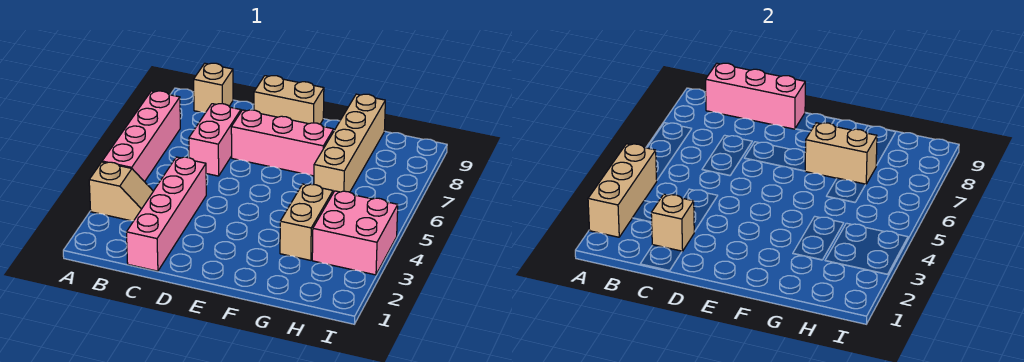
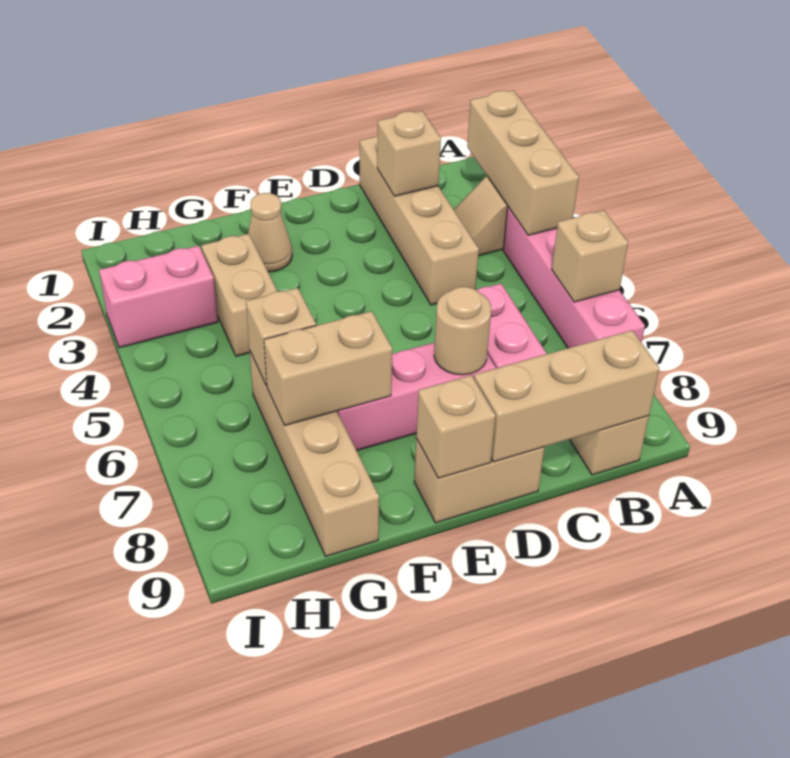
none -> tan brick A6 level 2
pink brick B9:D9 level 2 -> tan brick B9:D9 level 2
pink brick C1:C4 level 1 -> tan brick C1:C4 level 1
none -> tan round brick D7 level 2
none -> tan brick E9 level 2
none -> tan cone F2 level 1
none -> tan brick G6 level 2
pink brick H3:I4 level 1 -> pink brick H3:I3 level 1

